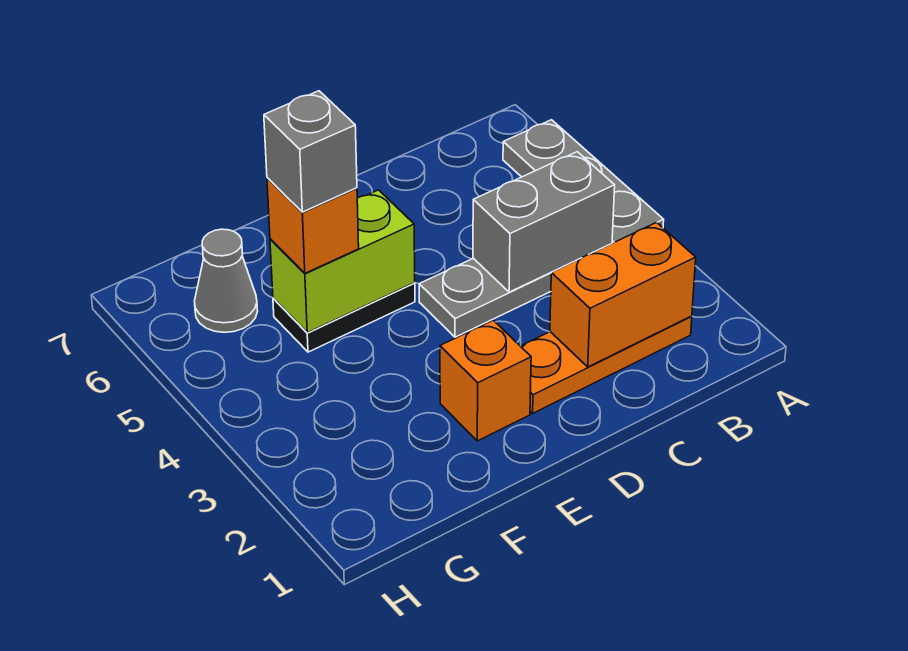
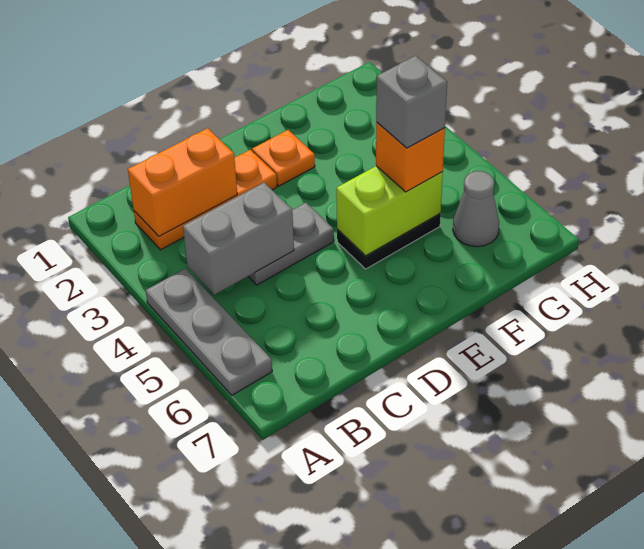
orange brick E2 level 1 -> orange plate E2 level 1

